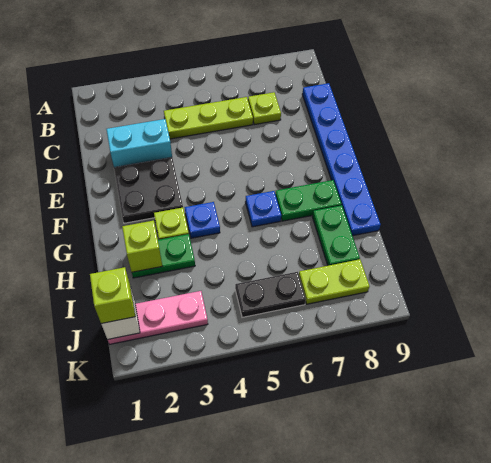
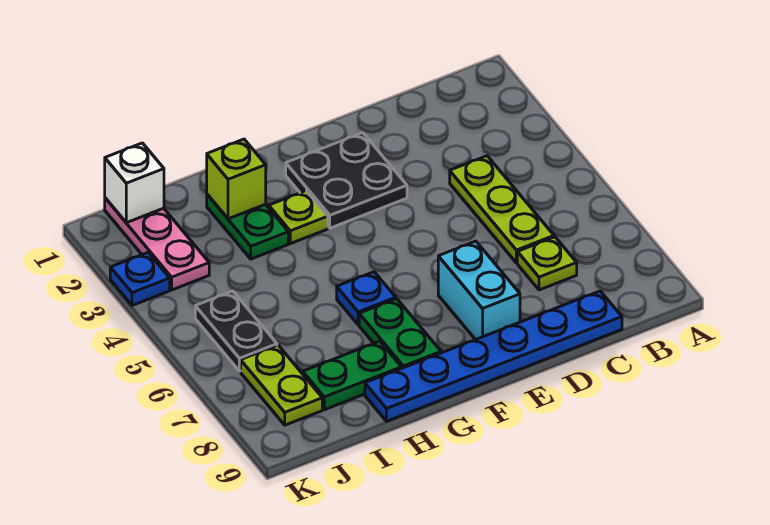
cyan brick D2:D3 level 1 -> cyan brick E7:E8 level 1
blue plate G4 level 1 -> blue plate K3 level 1
lime brick J1 level 3 -> none

